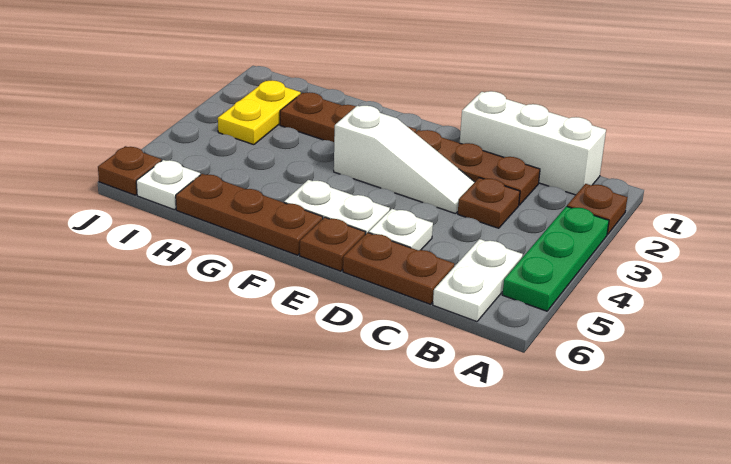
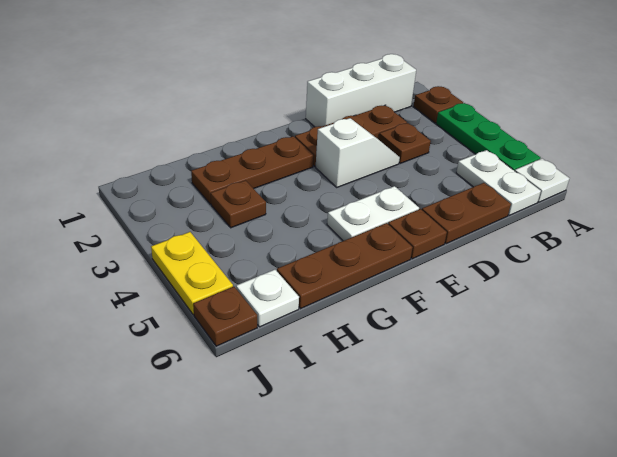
white slope D3:F3 level 1 top F -> white slope D3:E3 level 1 top E
white plate D5 level 1 -> white plate A6 level 1
none -> brown plate H3 level 1
yellow plate I2:I3 level 1 -> yellow plate J4:J5 level 1

